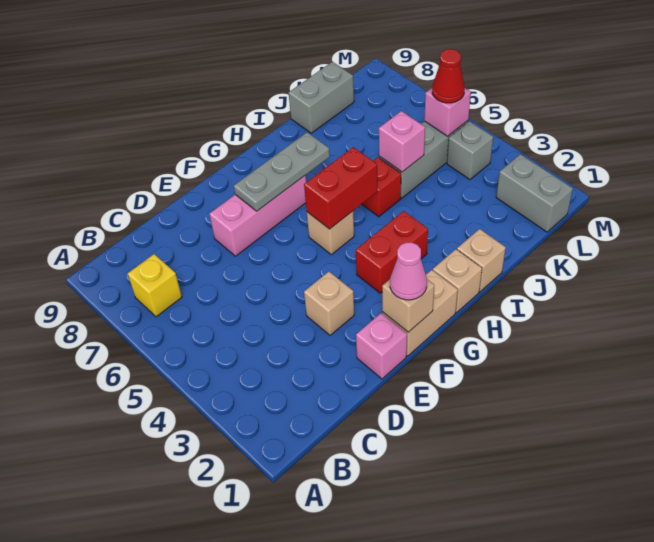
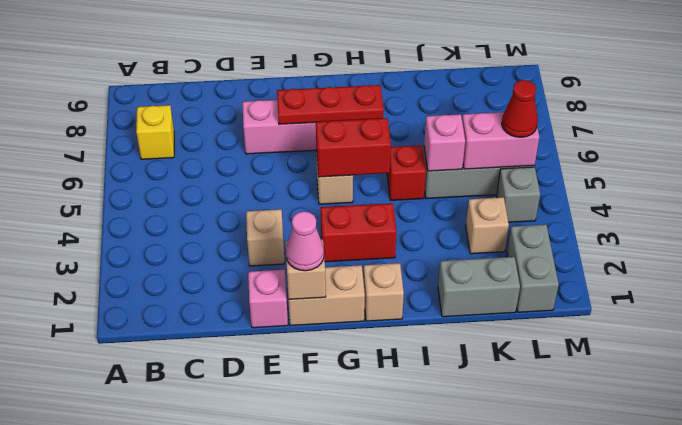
grey plate F7:H7 level 2 -> red plate F7:H7 level 2
tan brick I1 level 1 -> tan brick K3 level 1
grey brick J9:K9 level 1 -> grey brick J1:K1 level 1
pink brick L5 level 2 -> pink brick K5:L5 level 2

